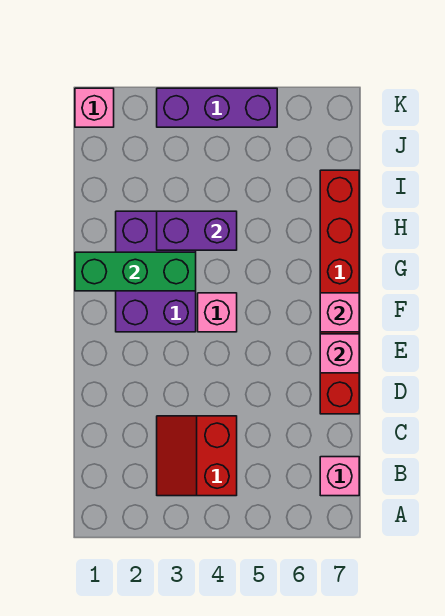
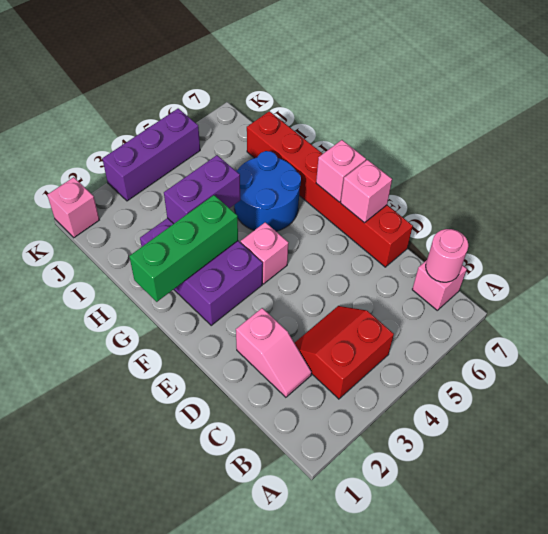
red slope B3:C4 level 1 top 4 -> red slope B3:C4 level 1 top B
none -> pink round brick B7 level 2
none -> pink slope C2:D2 level 1 top D
none -> blue round brick G5:H6 level 1

